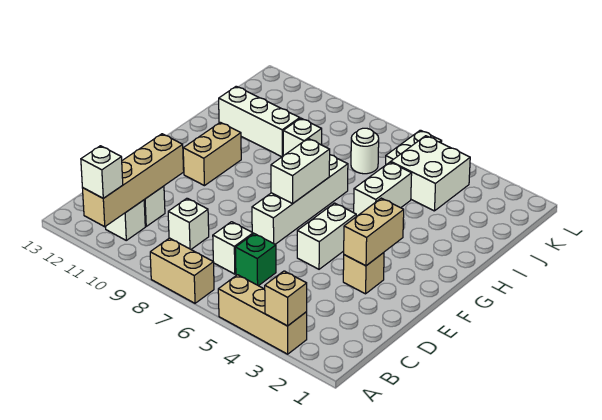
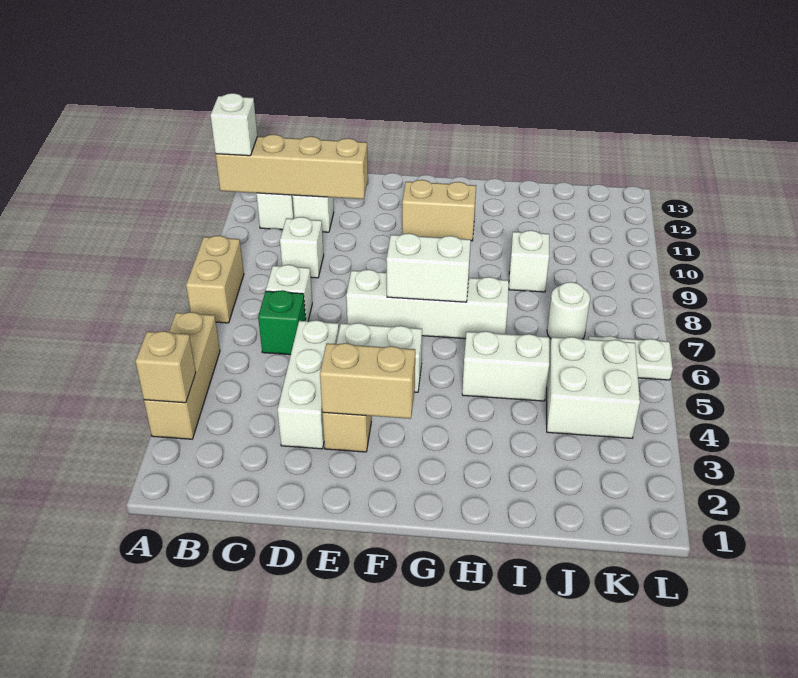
white brick I10:I12 level 1 -> white brick D3:D5 level 1

